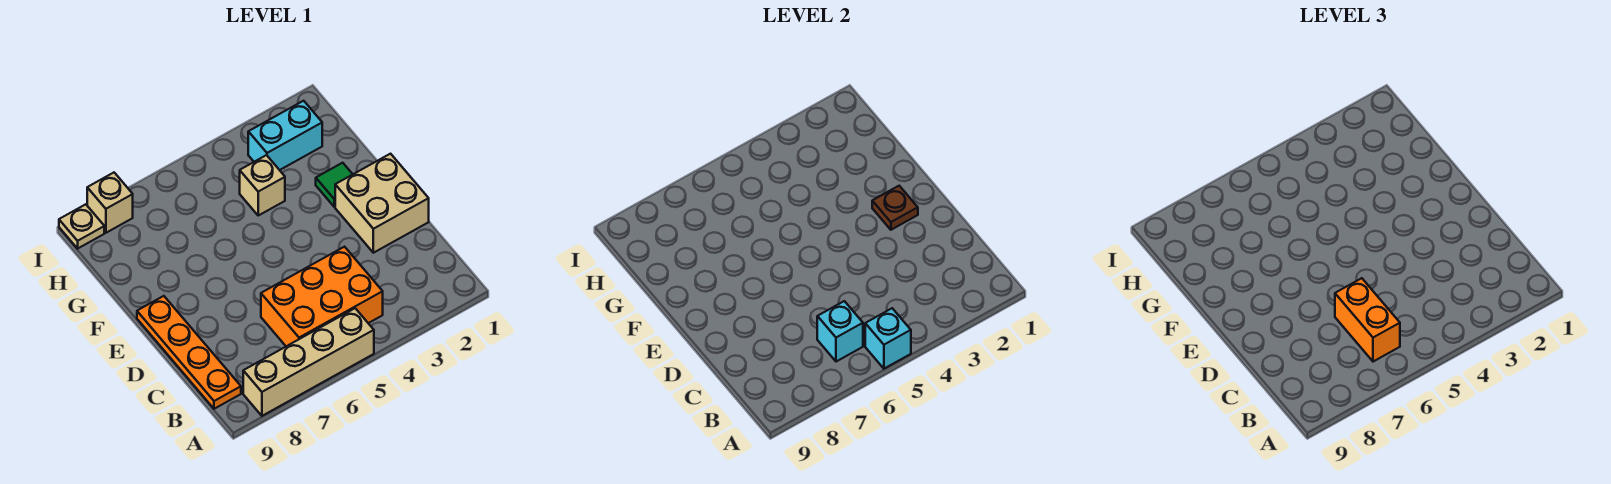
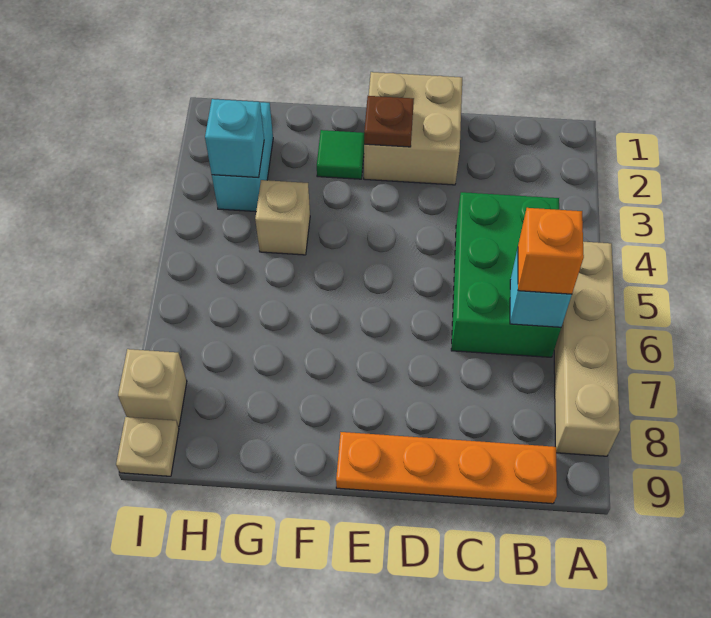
cyan brick A5 level 2 -> cyan brick H3 level 2
orange brick B4:C6 level 1 -> green brick B4:C6 level 1
orange brick B6:C6 level 3 -> orange brick B6 level 3

